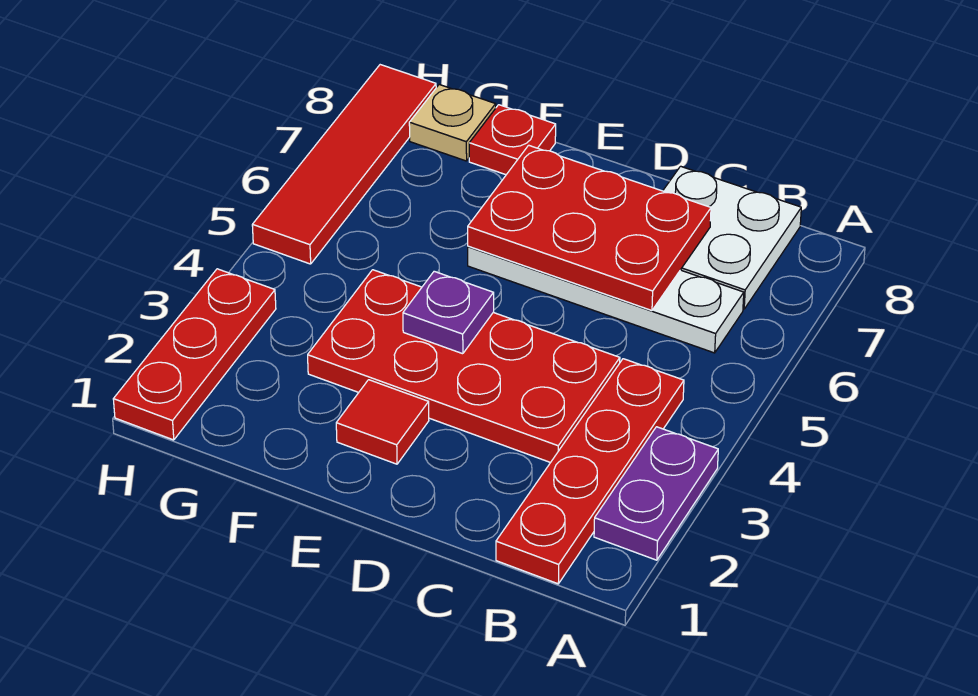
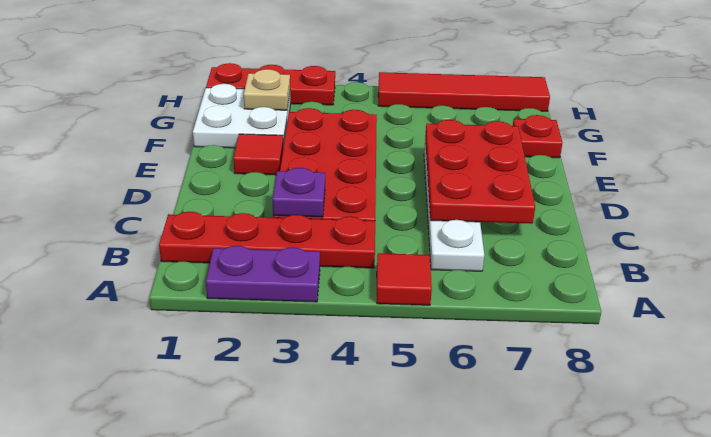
none -> red tile A5 level 1
white plate B7:C8 level 1 -> white plate F1:G2 level 1
purple plate E4 level 2 -> purple plate C3 level 2
tan plate G8 level 1 -> tan plate G2 level 2

